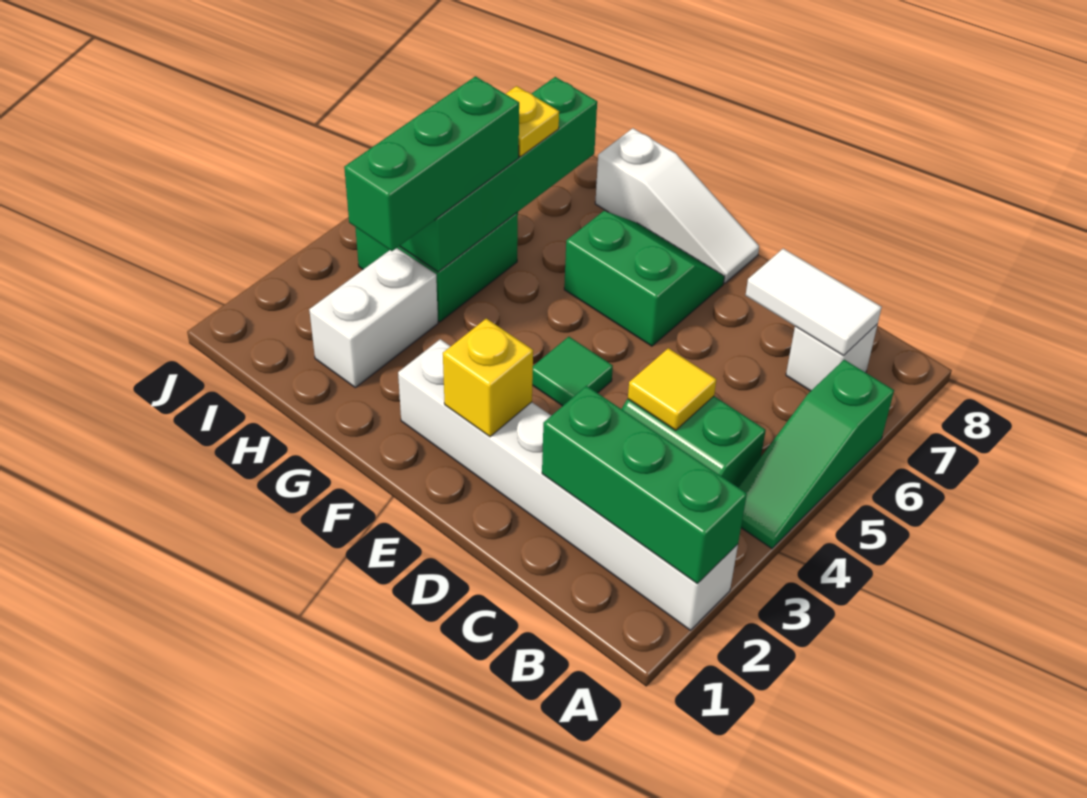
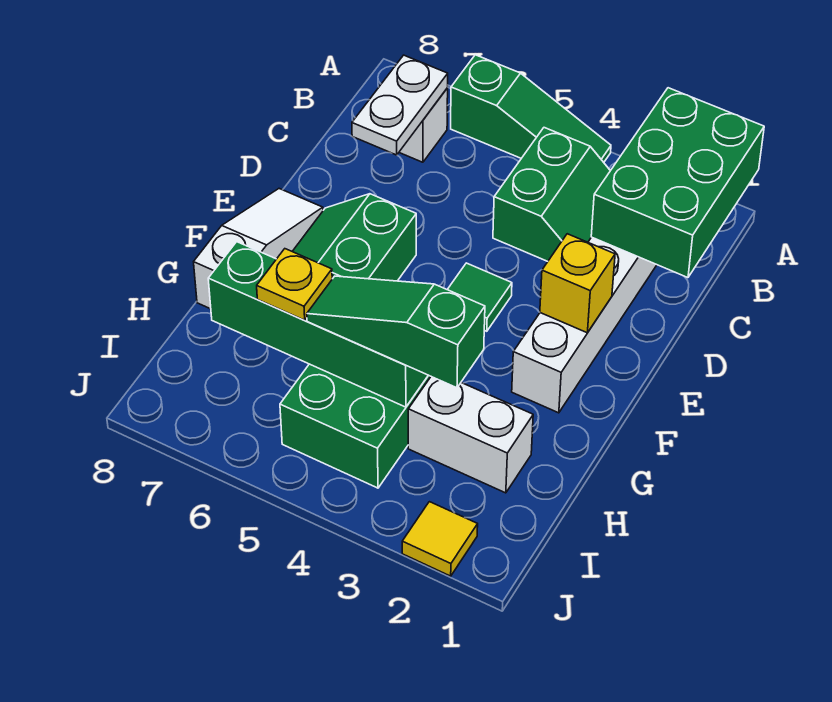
green brick A2:C2 level 2 -> green brick A1:C2 level 2
white tile B7:C7 level 2 -> white plate B7:C7 level 2
yellow tile C4 level 2 -> yellow tile J2 level 1
green brick H3:H5 level 3 -> green slope H3:H5 level 3 top 3

